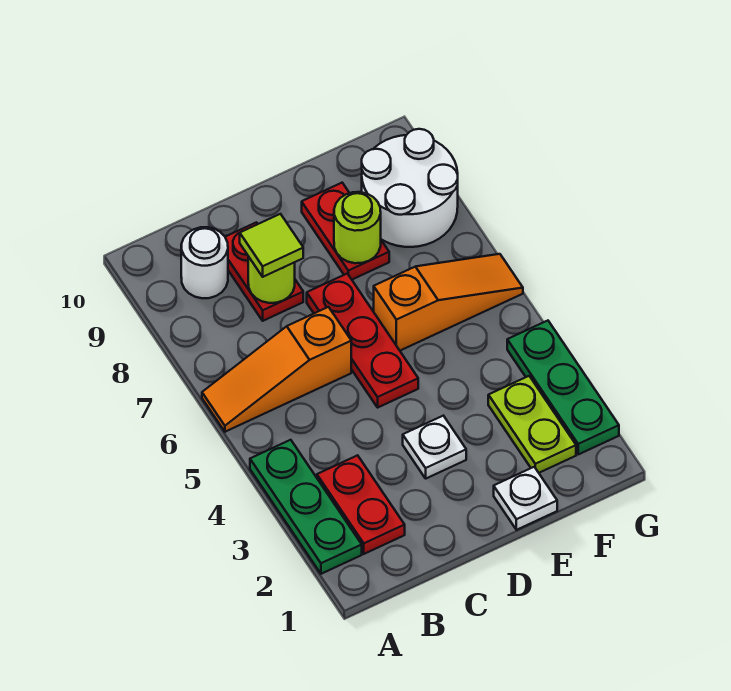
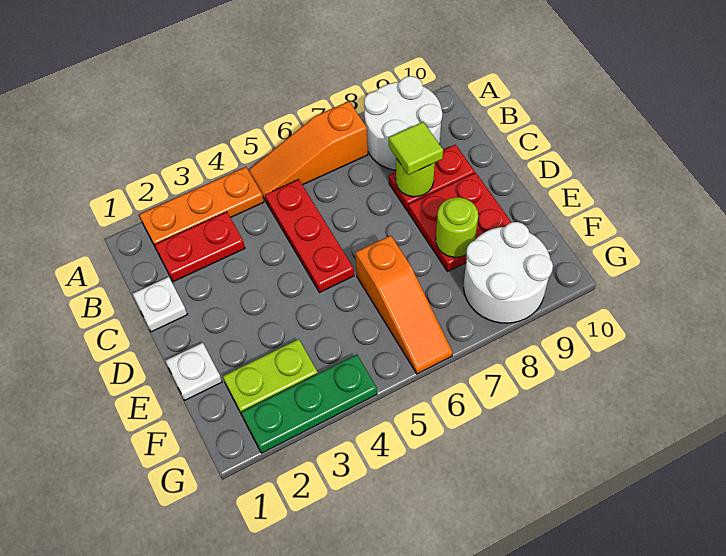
green plate A2:A4 level 1 -> orange plate A2:A4 level 1
orange slope A6:C6 level 1 top C -> orange slope A5:A7 level 1 top 7
white round brick B9 level 1 -> white round brick A8:B9 level 1
white plate D3 level 1 -> white plate C1 level 1
red plate D5:D7 level 1 -> red plate B5:D5 level 1
red plate E8:E9 level 1 -> red plate D8:E9 level 1

